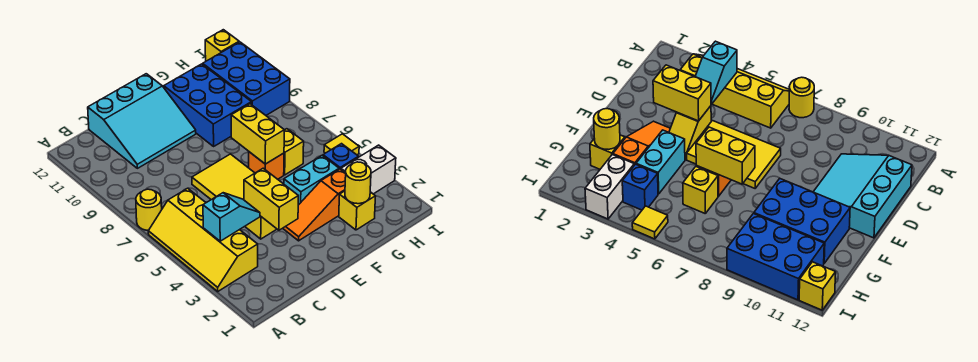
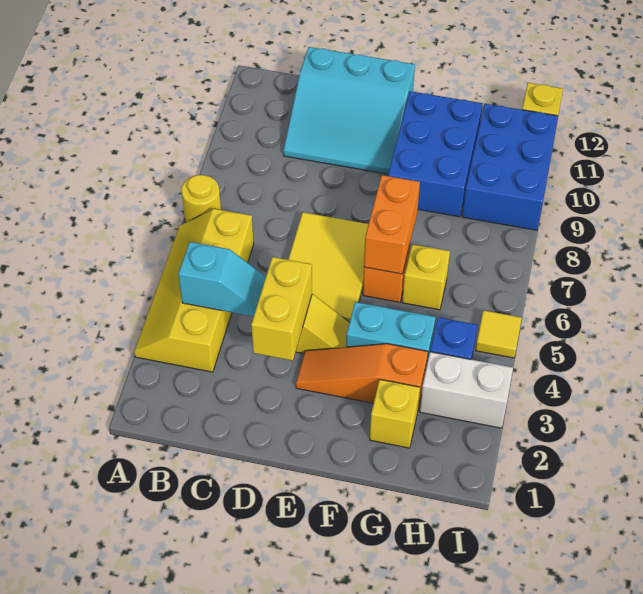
yellow brick F6:F7 level 2 -> orange brick F6:F7 level 2
yellow round brick G2 level 2 -> none

